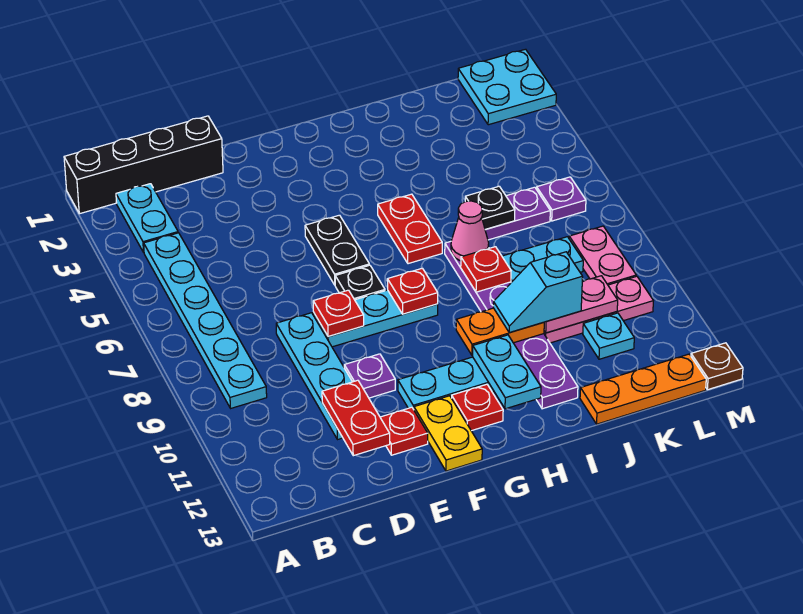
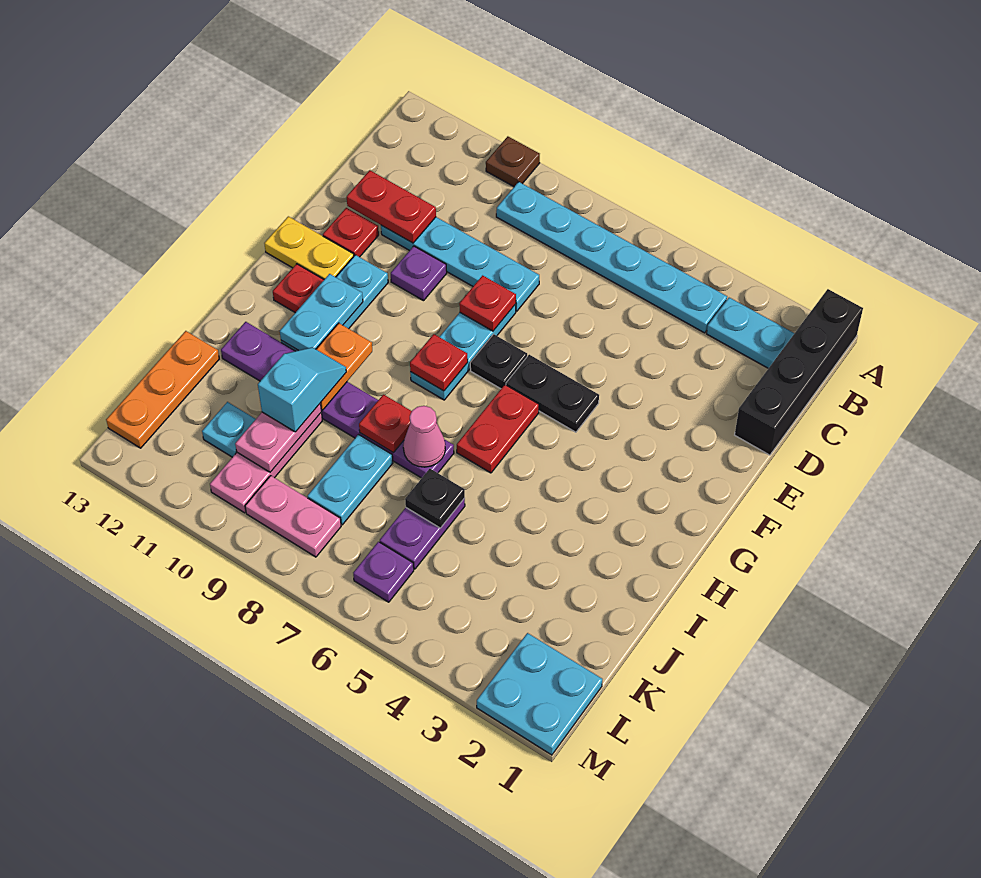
red plate H5:H6 level 1 -> red plate G6:H6 level 1
cyan plate H11:H12 level 2 -> cyan plate G11:H11 level 2
brown plate M13 level 1 -> brown plate A10 level 1

